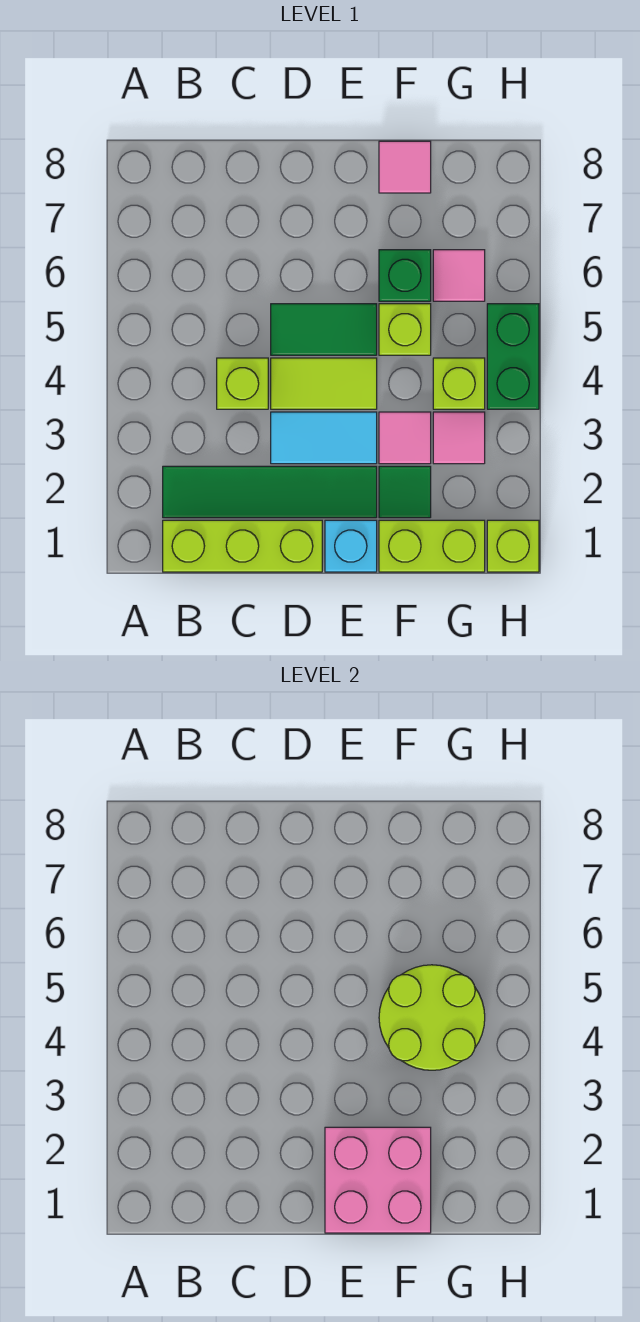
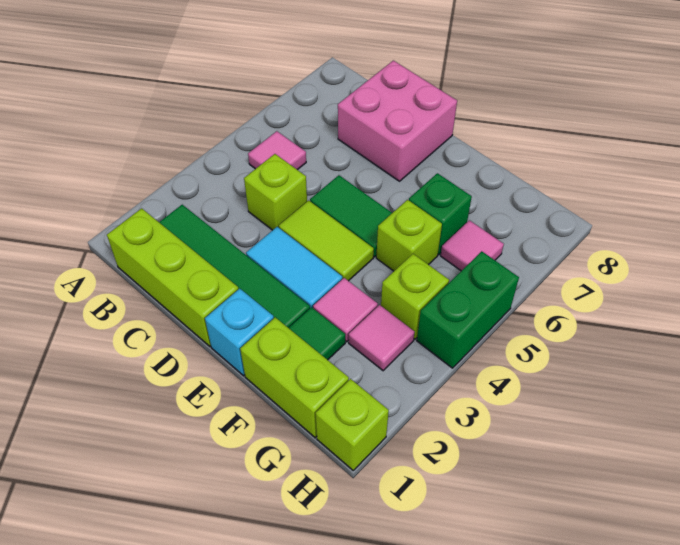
pink brick E1:F2 level 2 -> pink brick C7:D8 level 1
lime round brick F4:G5 level 2 -> none
pink tile F8 level 1 -> pink tile B5 level 1

